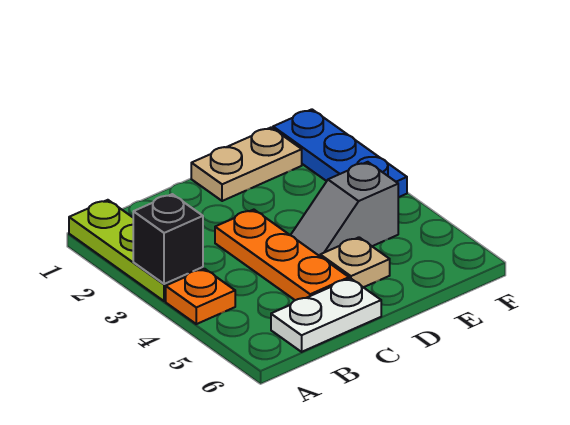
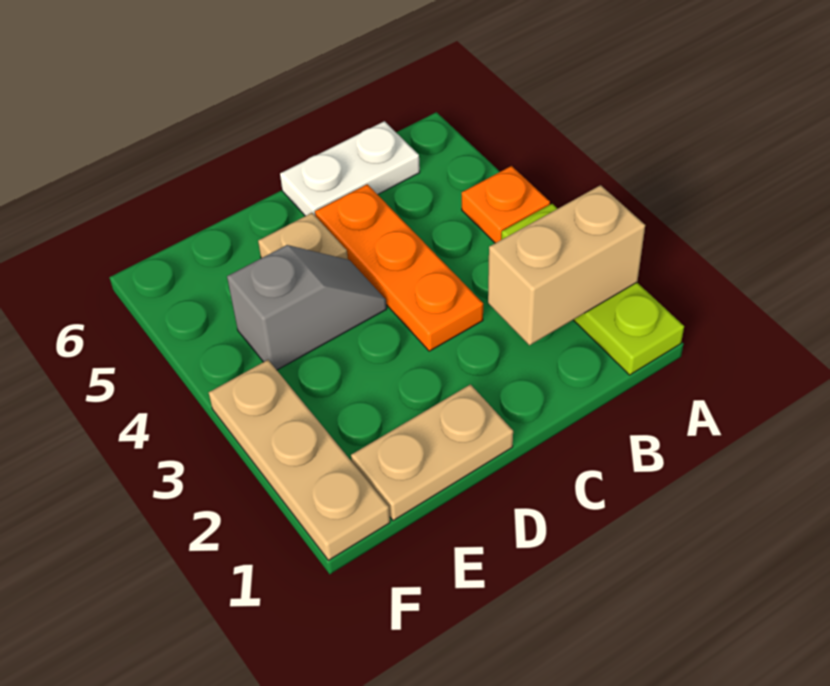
none -> tan brick A2:B2 level 2
black brick A3 level 2 -> none
blue plate F1:F3 level 1 -> tan plate F1:F3 level 1

